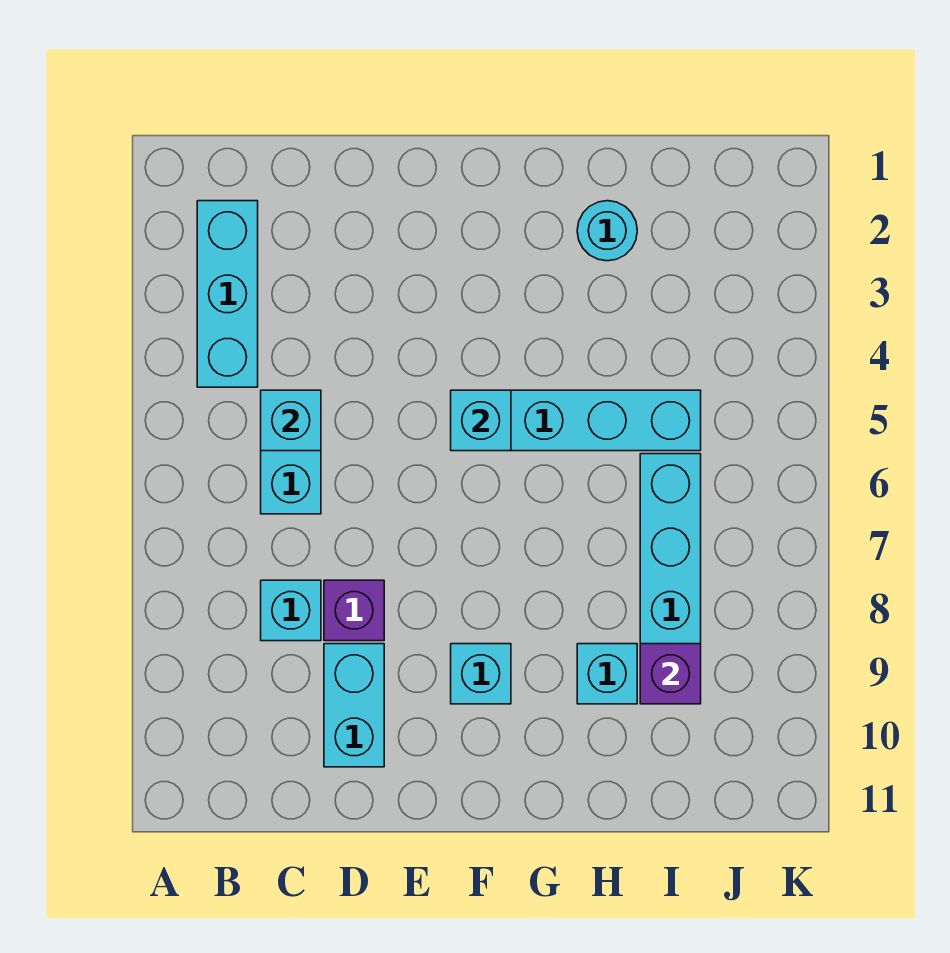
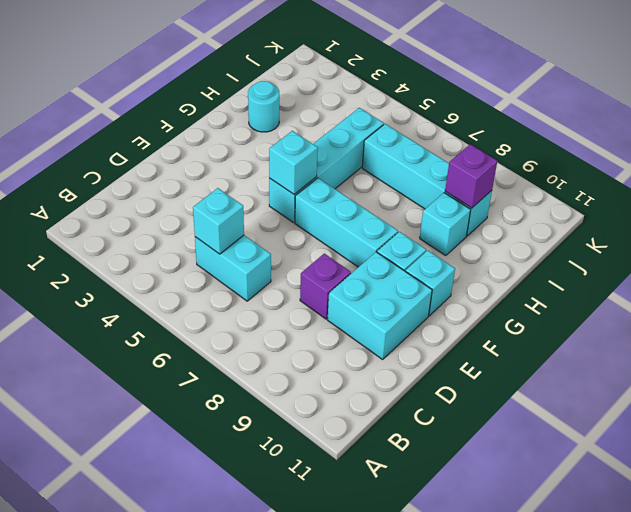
cyan brick B2:B4 level 1 -> cyan brick F6:F8 level 1
cyan brick C8 level 1 -> cyan brick F10 level 1
cyan brick D9:D10 level 1 -> cyan brick D9:E10 level 1

